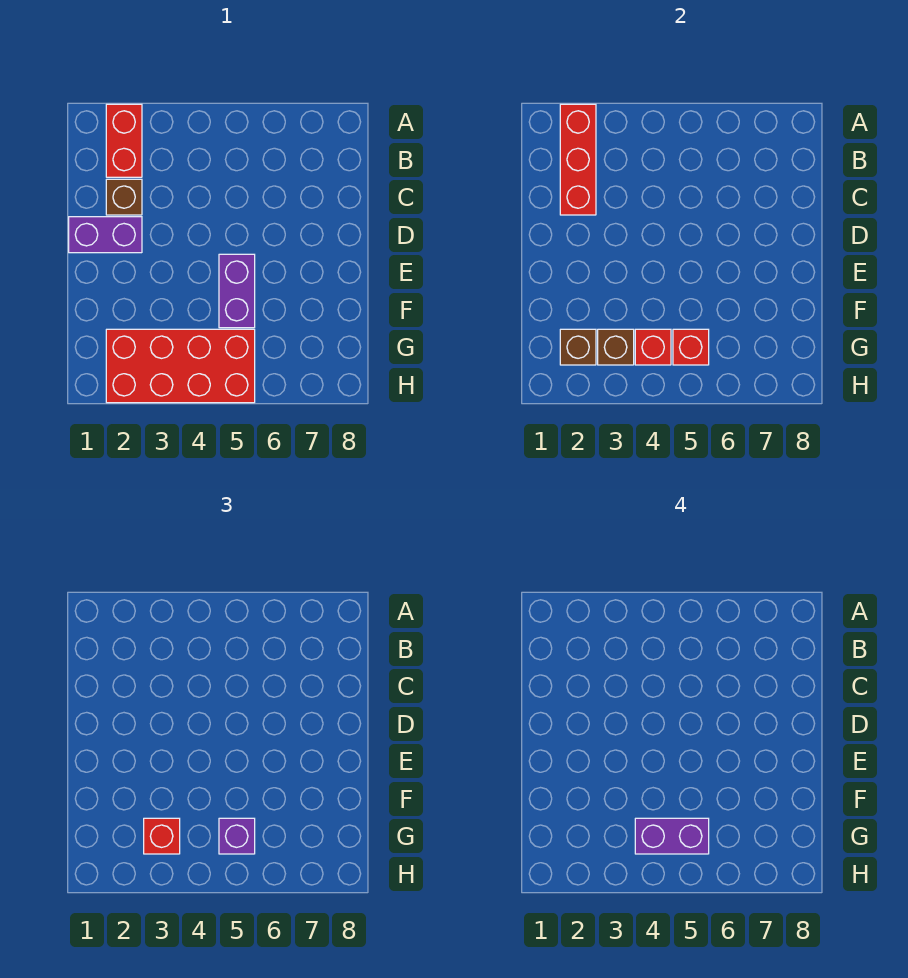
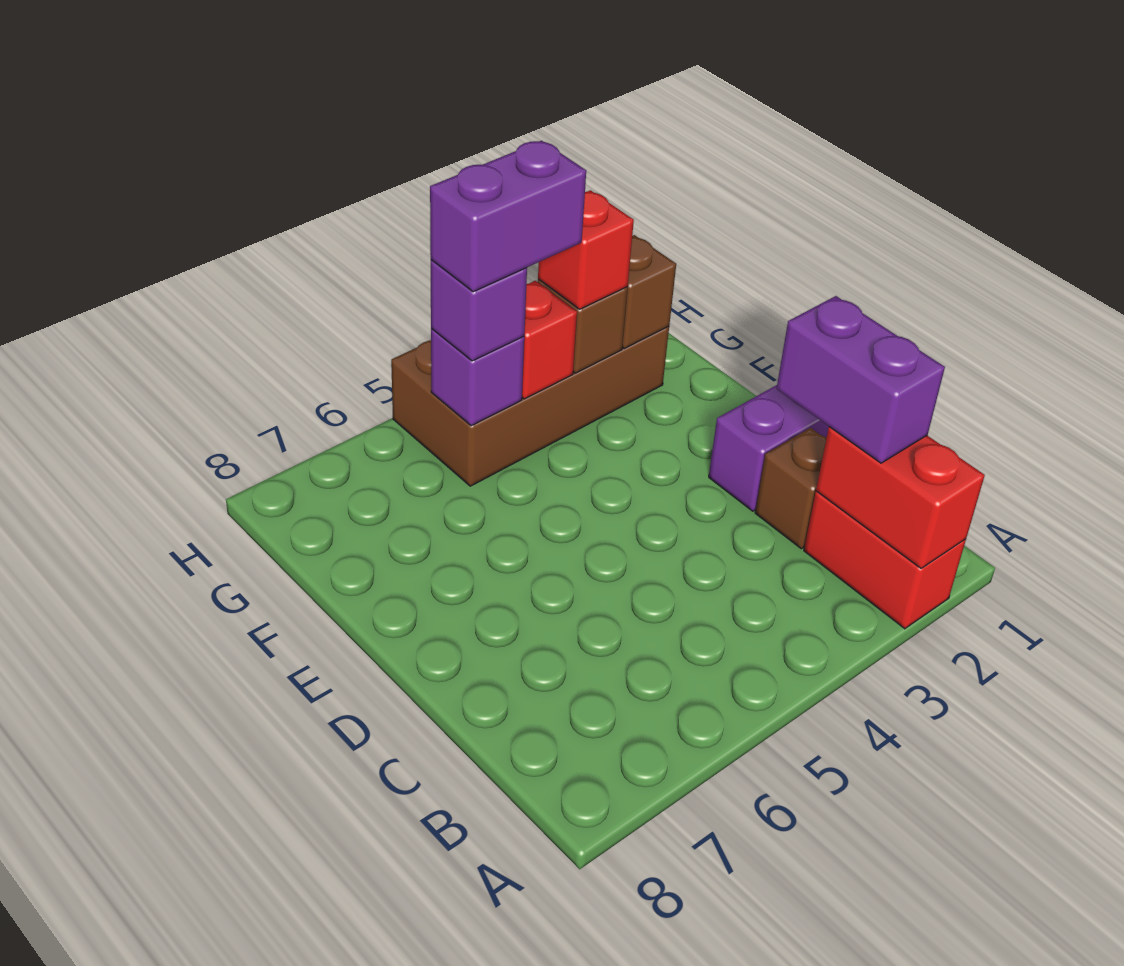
red brick A2:C2 level 2 -> red brick A2:B2 level 2
purple brick E5:F5 level 1 -> purple brick B2:C2 level 3
red brick G2:H5 level 1 -> brown brick G2:H5 level 1
red brick G5 level 2 -> purple brick G5 level 2

